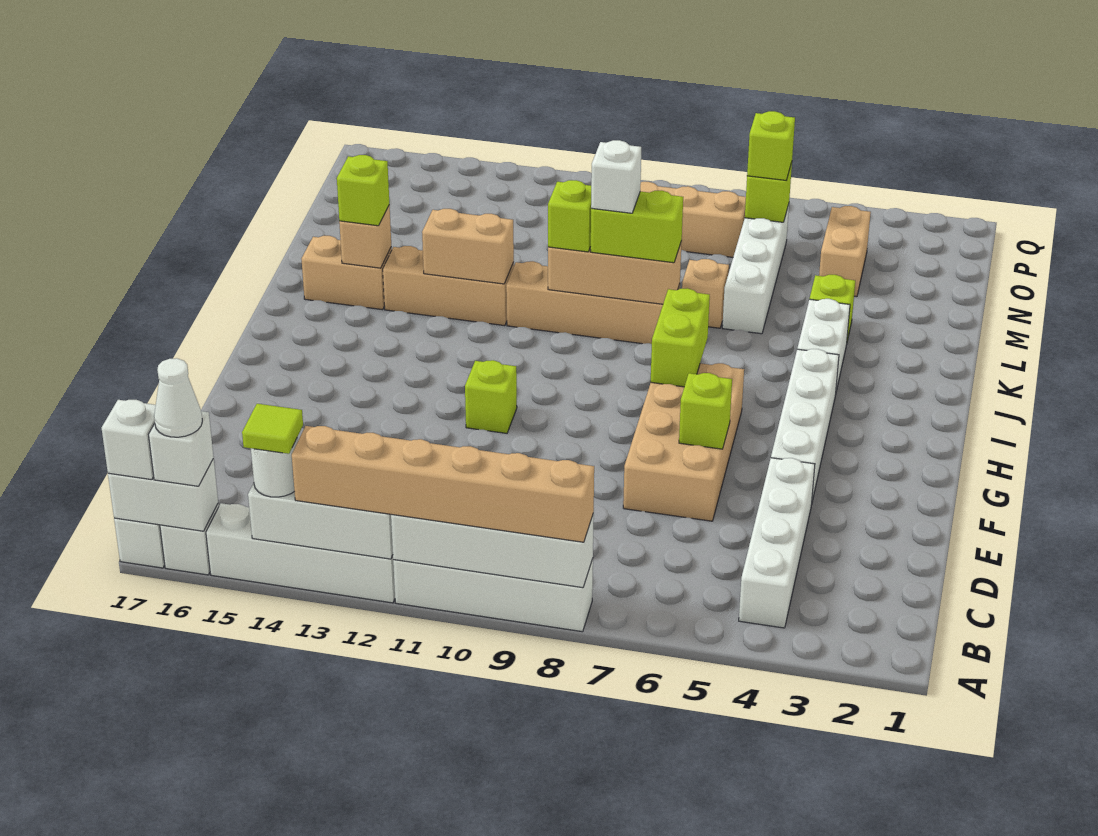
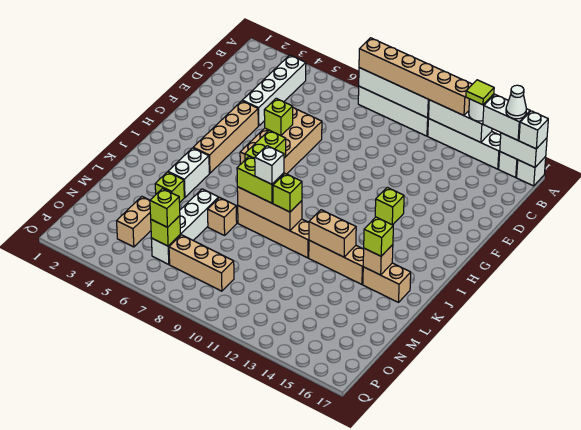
white brick A16 level 3 -> white brick A15:A16 level 3
white brick F4:I4 level 1 -> tan brick F4:I4 level 1
lime brick G11 level 1 -> lime brick G13 level 1

